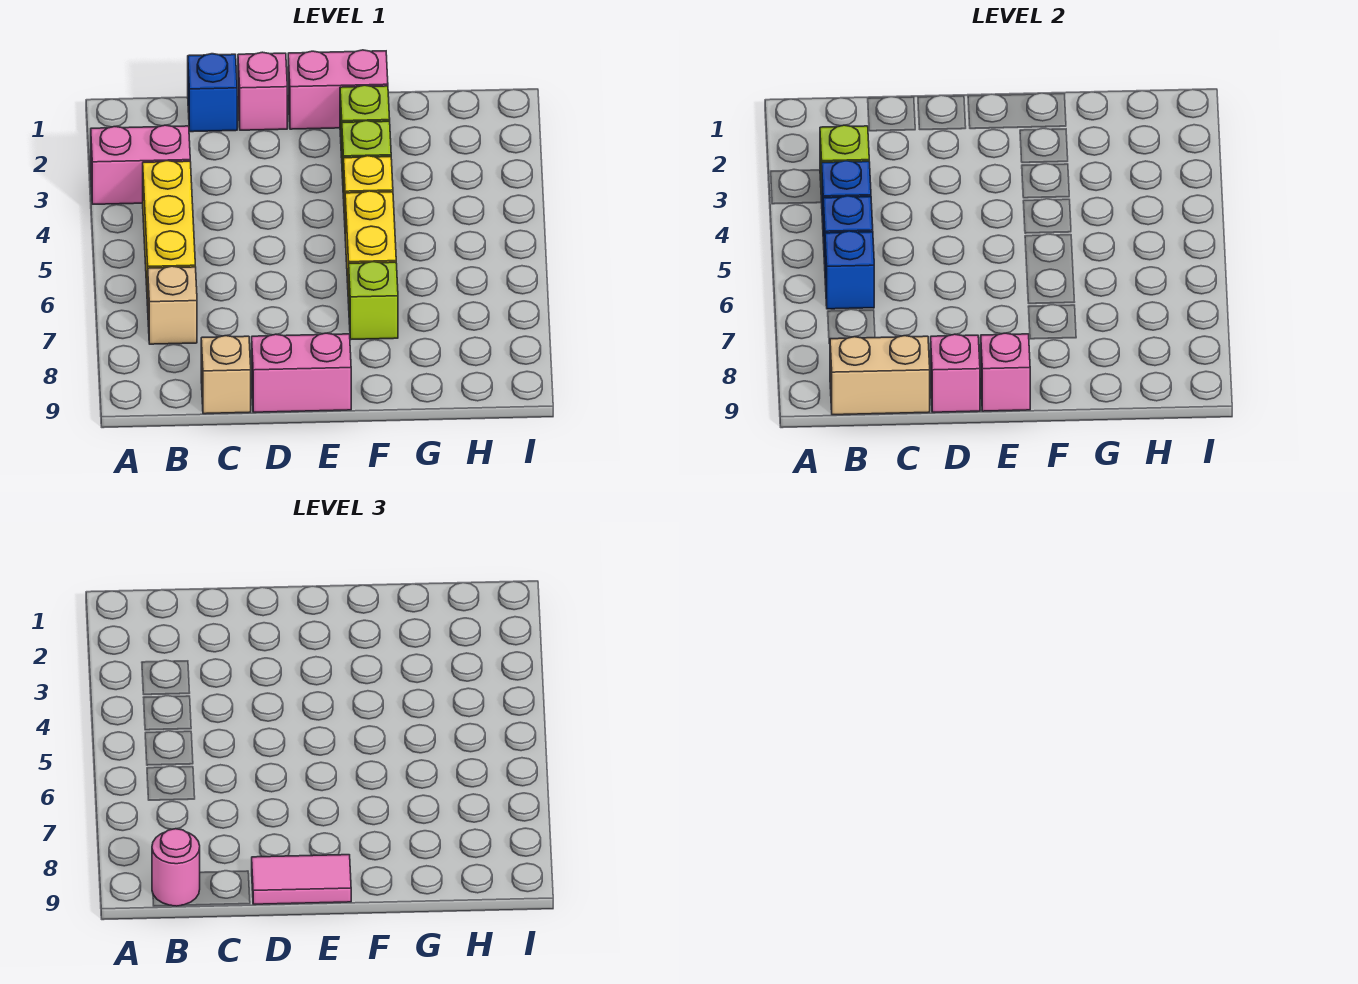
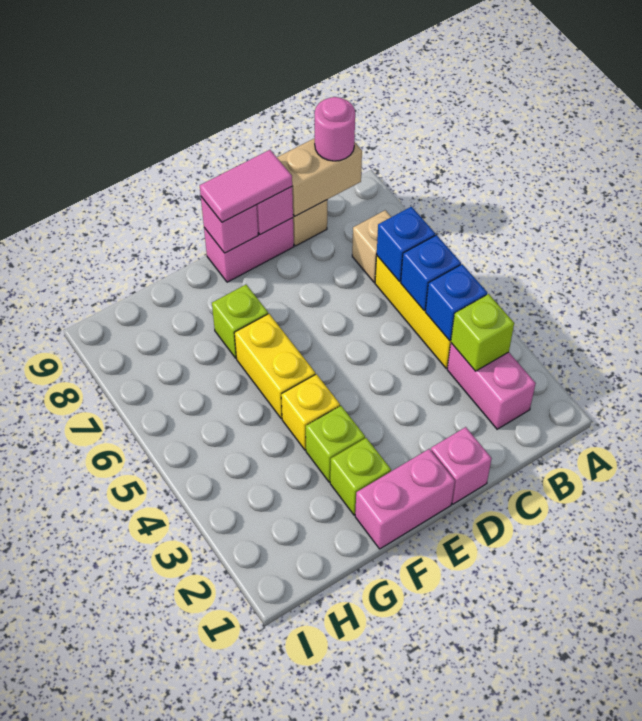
pink brick A3:B3 level 1 -> pink brick B2:B3 level 1
blue brick C1 level 1 -> none

